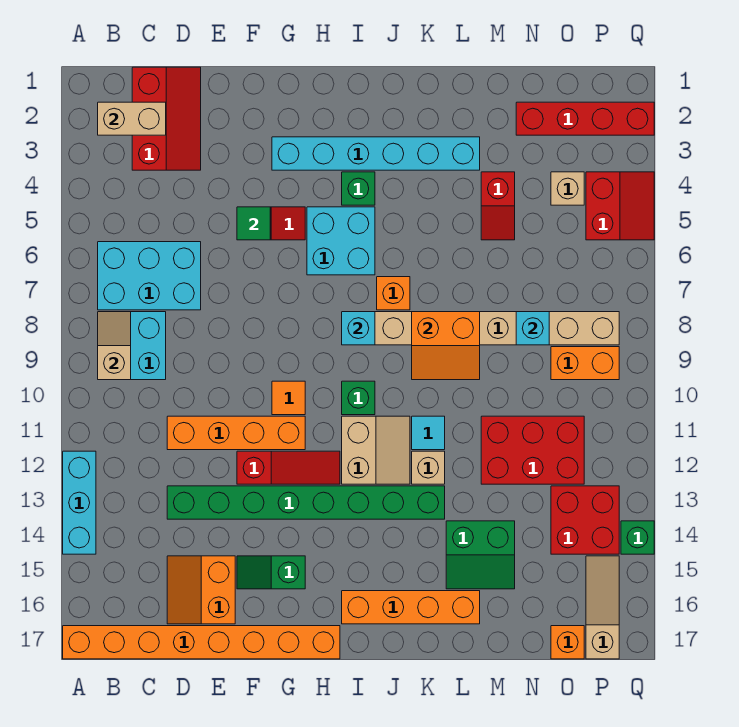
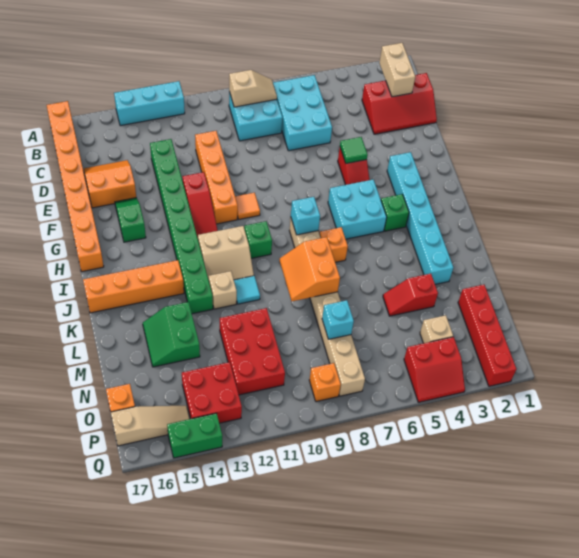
orange brick I16:L16 level 1 -> orange brick J14:J17 level 1
orange brick O9:P9 level 1 -> orange brick P9 level 1
green brick Q14 level 1 -> green brick Q14:Q15 level 1

